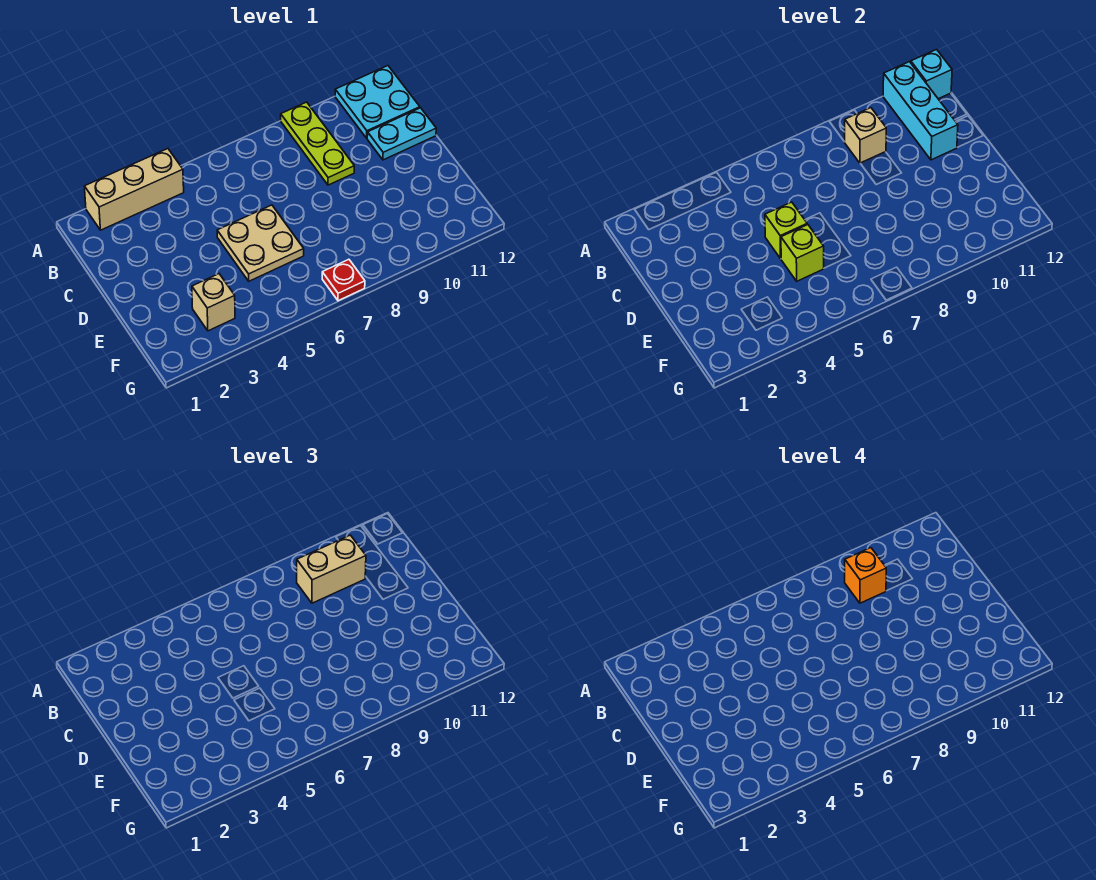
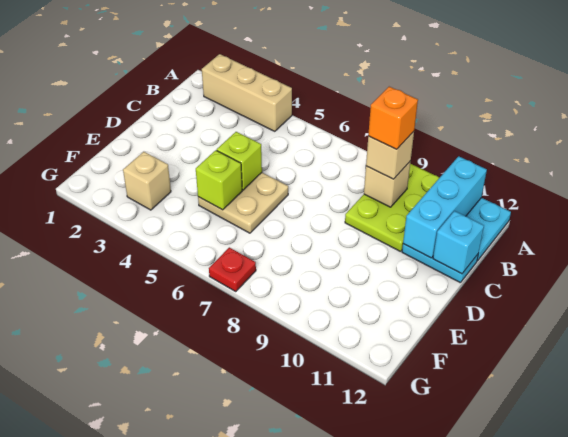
lime plate A9:C9 level 1 -> lime plate A9:C10 level 1
cyan brick A12 level 2 -> cyan brick C12 level 2
tan brick B9:B10 level 3 -> tan brick B9 level 3

